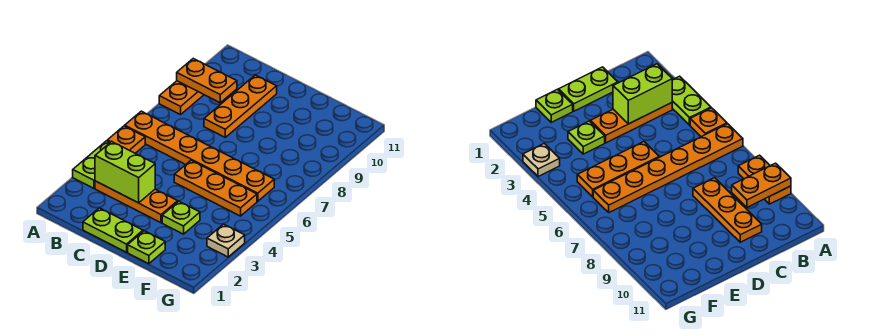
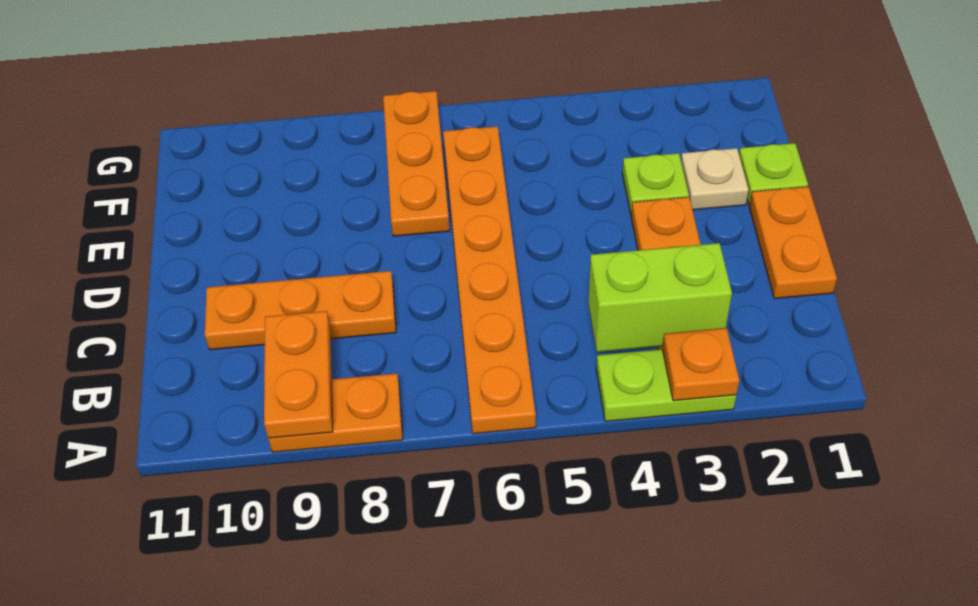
orange plate A5 level 1 -> orange plate A3 level 2
lime brick B3:C3 level 2 -> lime brick B3:B4 level 2
lime plate C1:D1 level 1 -> orange plate C1:D1 level 1
orange plate D5:F5 level 1 -> orange plate E7:G7 level 1
tan plate G3 level 1 -> tan plate E2 level 1

